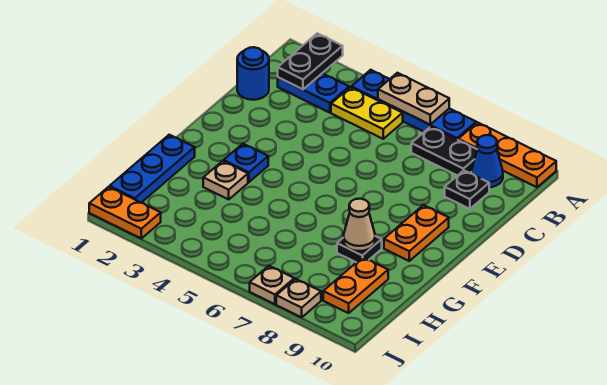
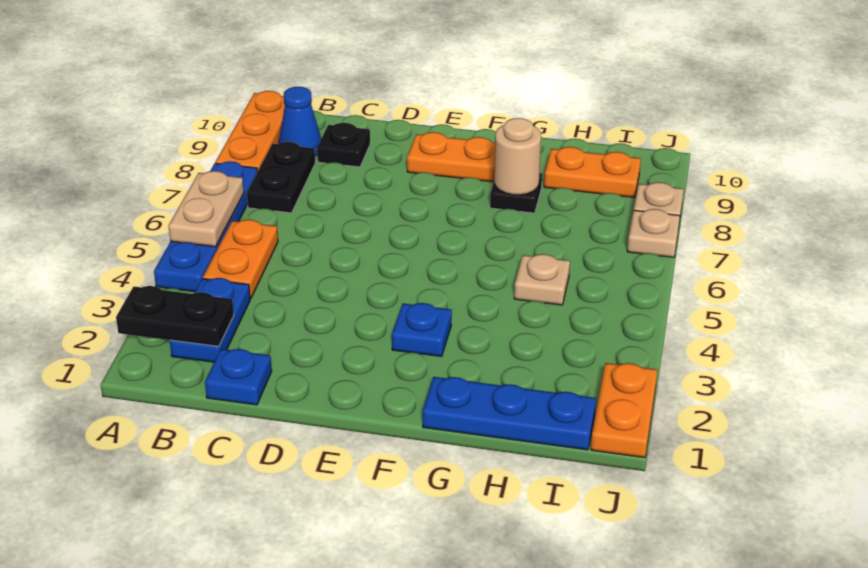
yellow plate B4:B5 level 1 -> orange plate B4:B5 level 1
blue round brick C1 level 1 -> blue plate C1 level 1
tan plate G3 level 1 -> tan plate H5 level 1
tan cone G8 level 2 -> tan round brick G8 level 2

